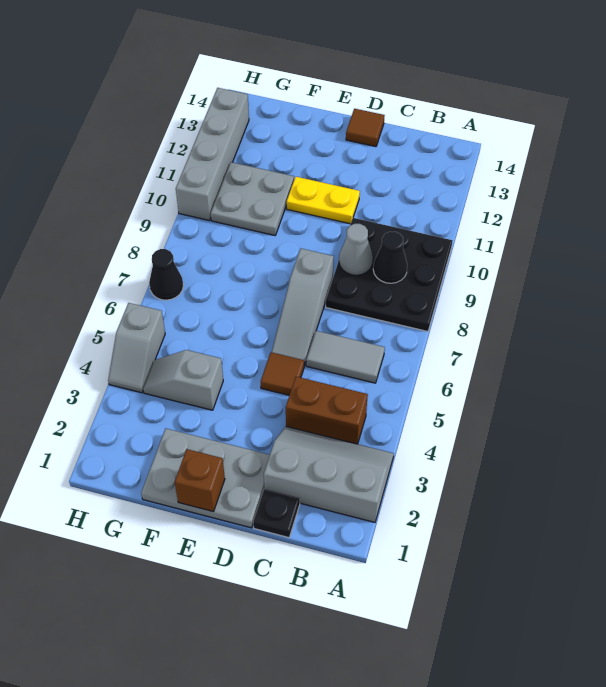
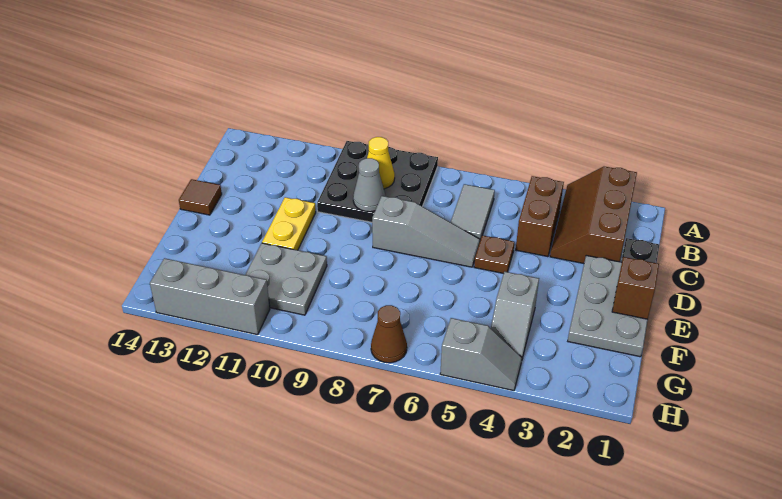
grey slope A2:C3 level 1 top 2 -> brown slope A2:C3 level 1 top 2
black cone B9 level 2 -> yellow cone B9 level 2
brown tile D5 level 1 -> brown plate D5 level 1
black cone H7 level 1 -> brown cone H7 level 1
grey brick H10:H13 level 1 -> grey brick H11:H13 level 1

